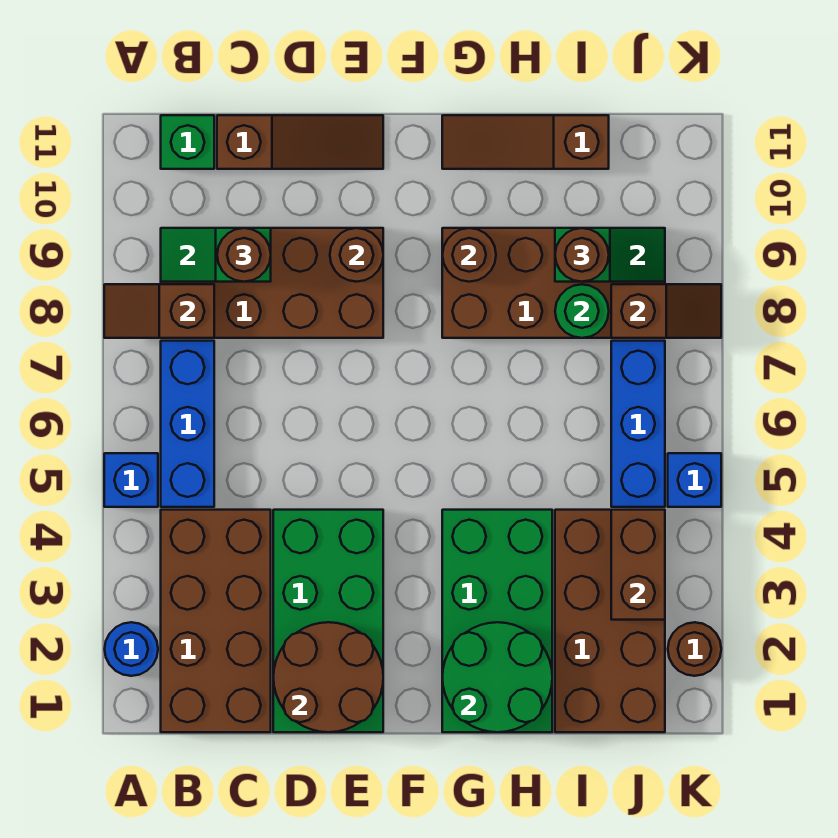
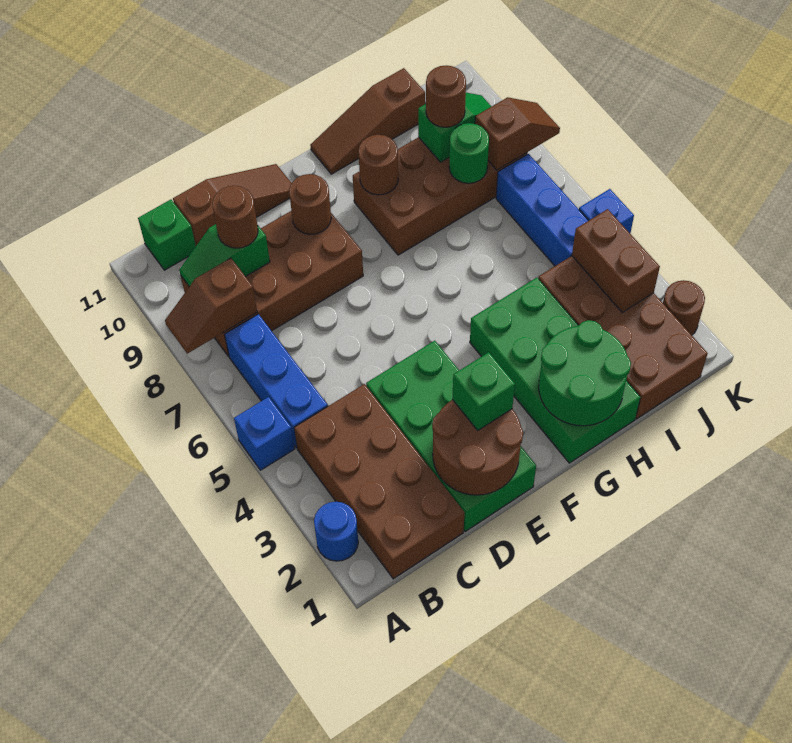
none -> green brick E2 level 3

